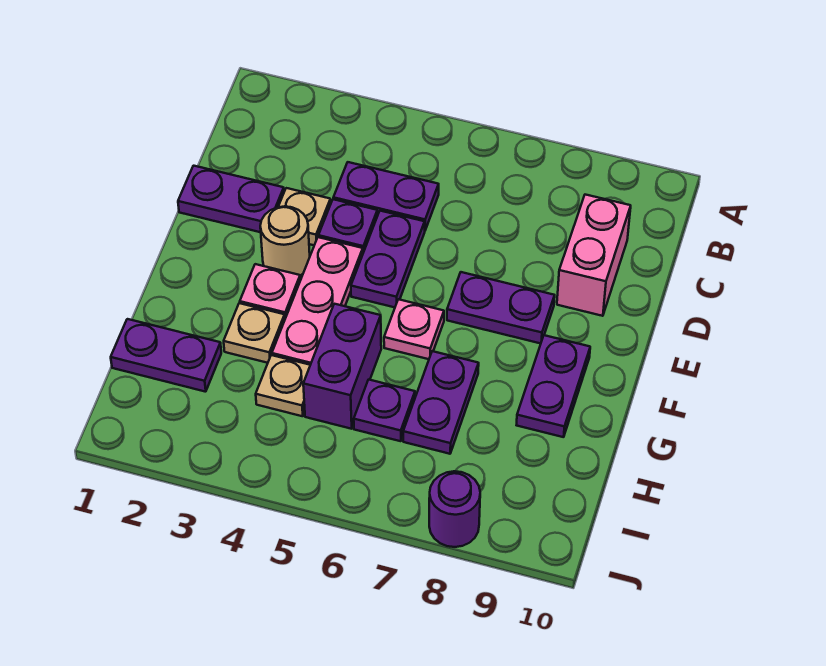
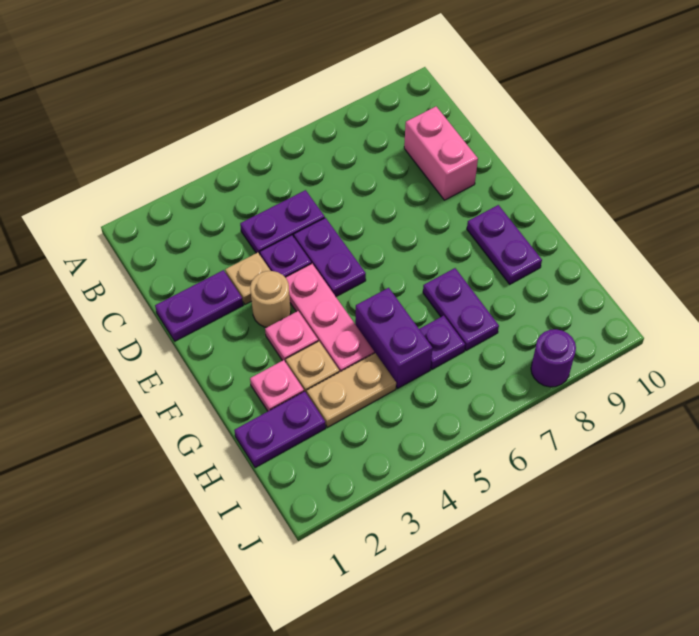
purple plate E7:E8 level 1 -> none
pink plate F6 level 1 -> pink plate G2 level 1
tan plate H4 level 1 -> tan plate H3:H4 level 1

